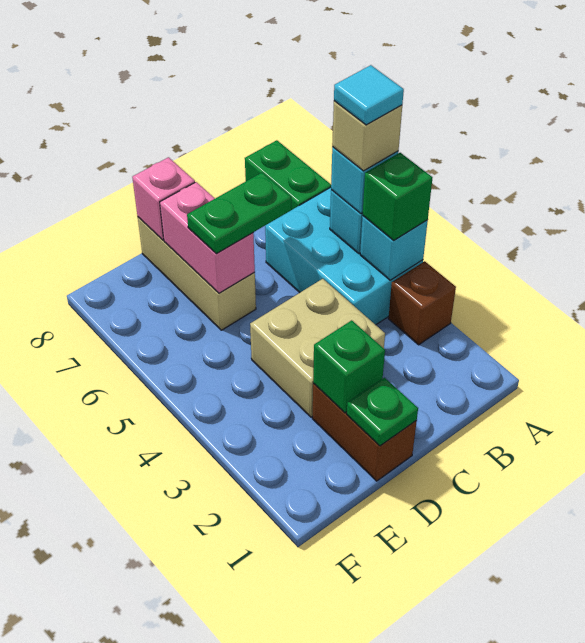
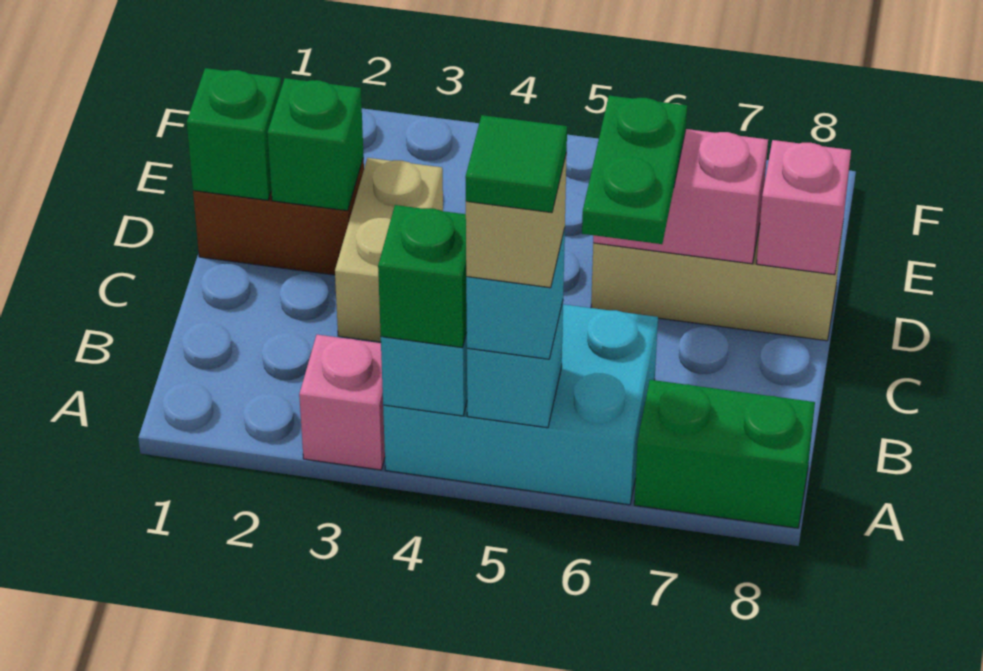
brown brick A3 level 1 -> pink brick A3 level 1
cyan tile A5 level 5 -> green tile A5 level 5
tan brick C3:D4 level 1 -> tan brick C3:D3 level 1
green plate D1 level 2 -> green brick D1 level 2

